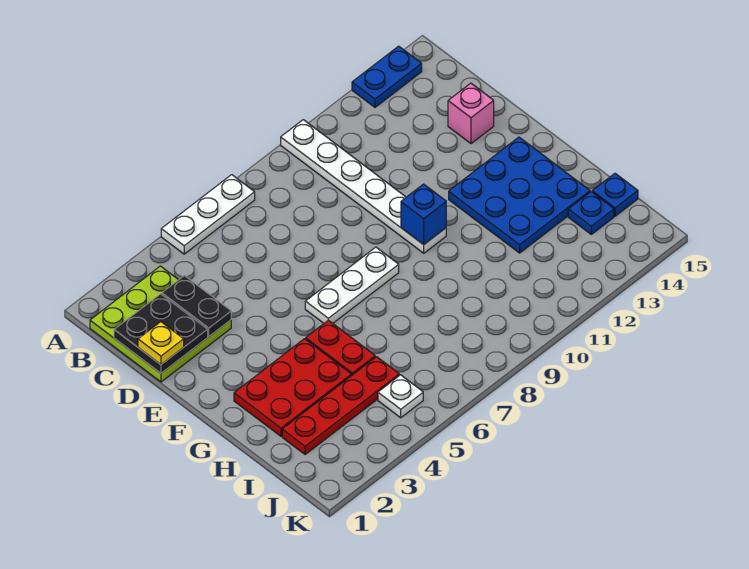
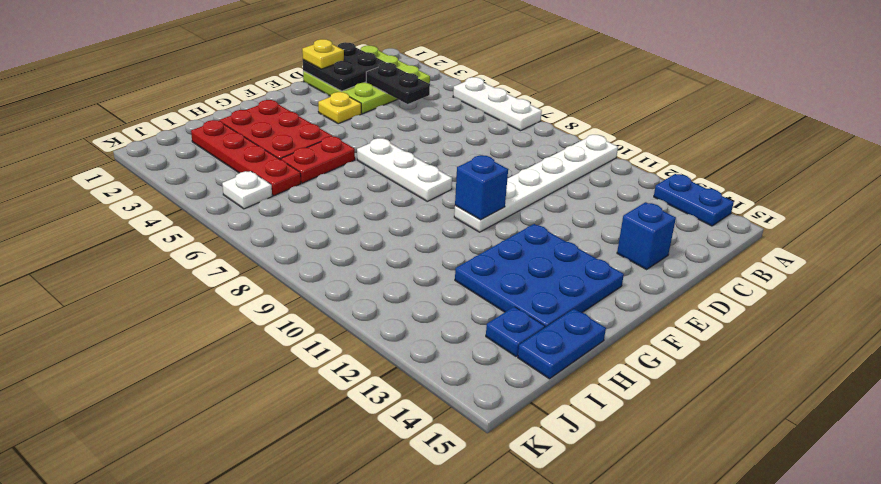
black plate C3:D3 level 2 -> black plate C3:C4 level 2
pink brick D14 level 1 -> blue brick D14 level 1
none -> yellow plate E3 level 1
blue plate I15 level 1 -> blue plate H15:I15 level 1

